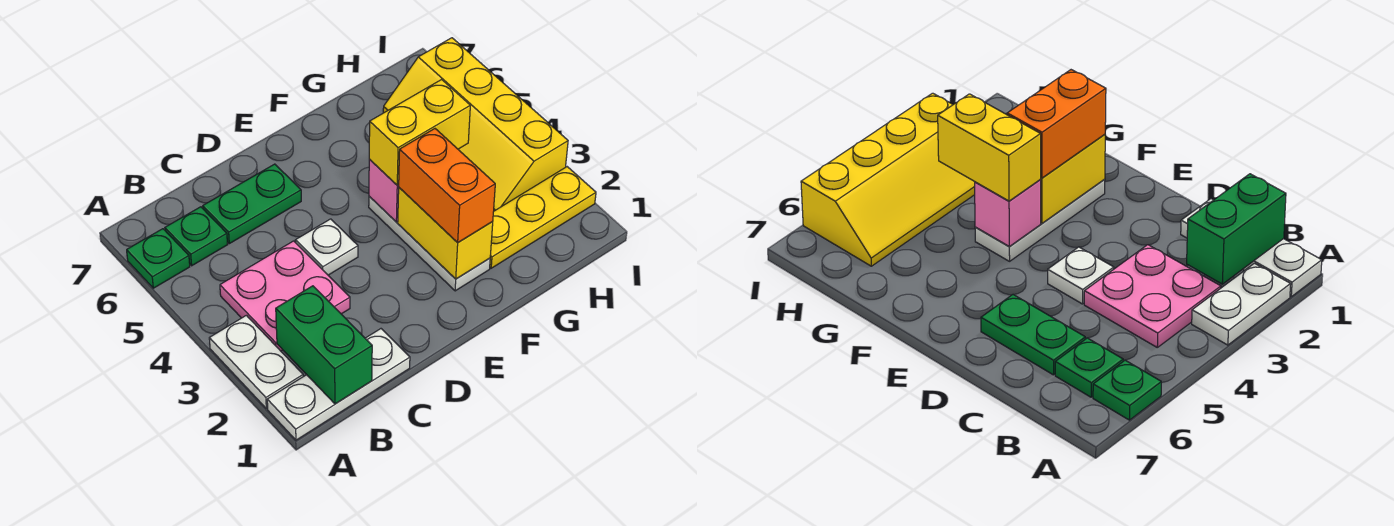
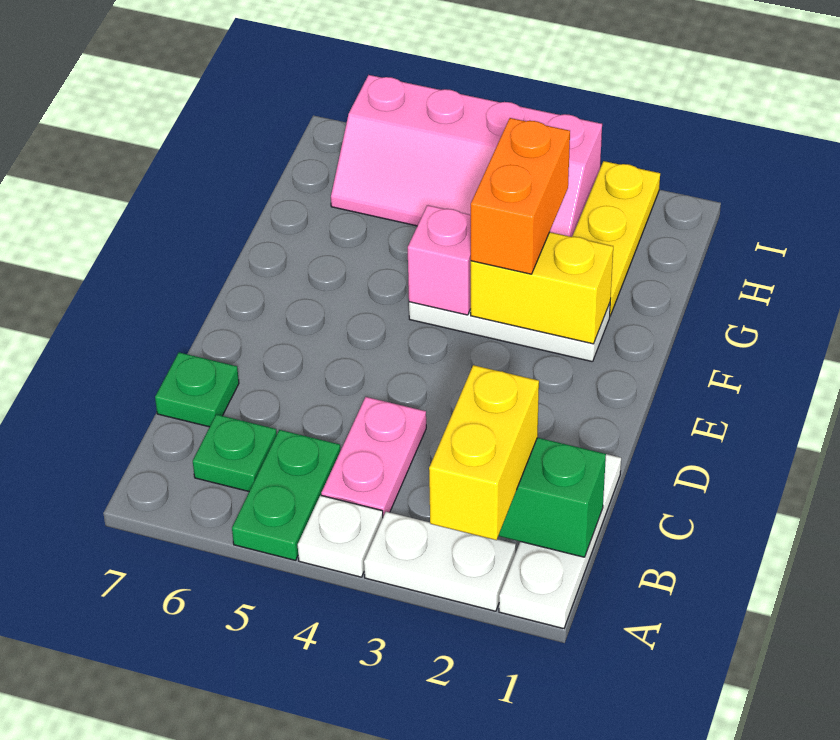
green plate A6 level 1 -> green plate C7 level 1
pink plate B3:C4 level 1 -> pink plate B4:C4 level 1
green plate C6:D6 level 1 -> green plate A5:B5 level 1
white plate D4 level 1 -> white plate A4 level 1
orange brick F2:F3 level 3 -> orange brick F3:G3 level 3
yellow brick F4:G4 level 3 -> yellow brick A2:B2 level 3
yellow slope H3:I6 level 1 top I -> pink slope H3:I6 level 1 top I

